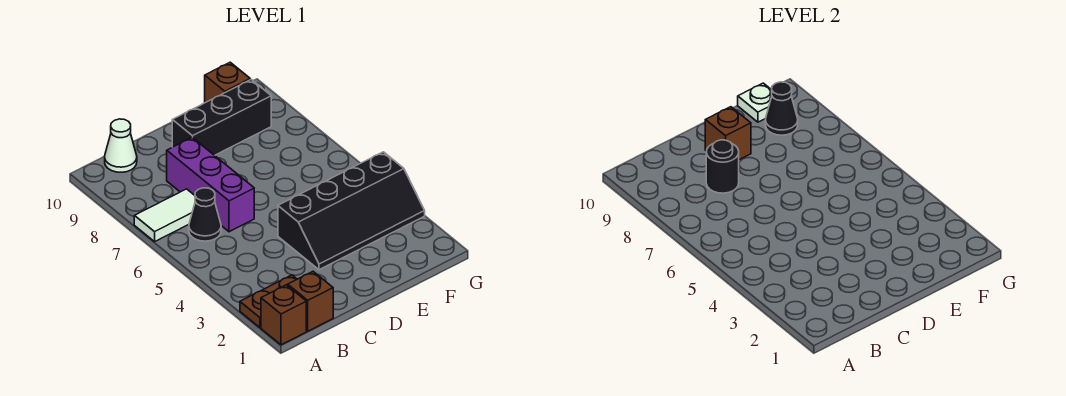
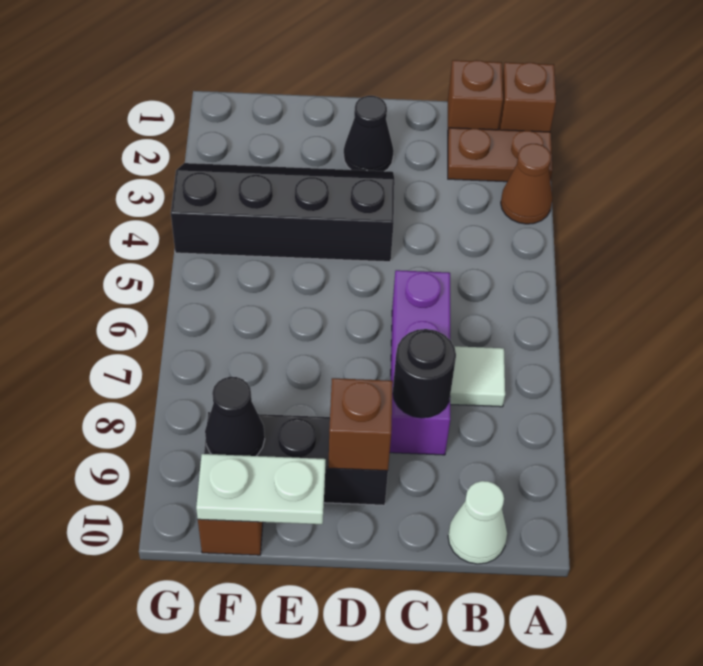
none -> brown cone A3 level 1
white tile A7:B7 level 1 -> white tile B7 level 1
black cone B6 level 1 -> black cone D2 level 1
white plate F10 level 2 -> white plate E10:F10 level 2

